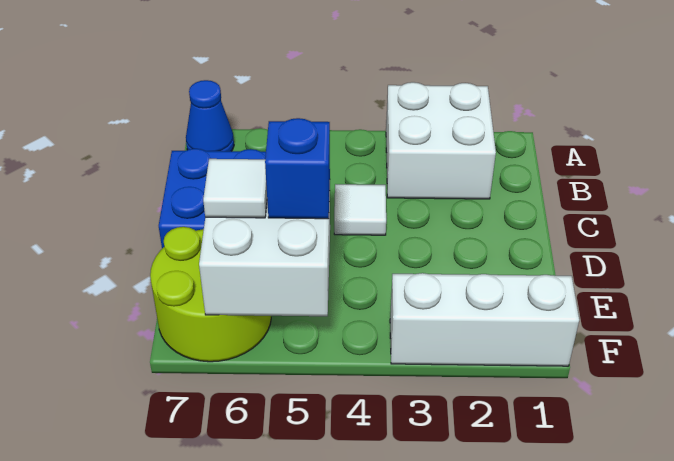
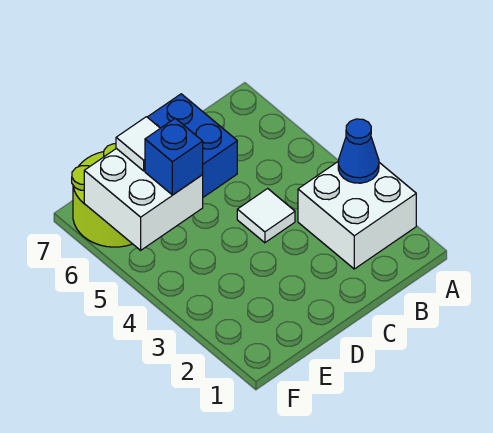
blue cone A7 level 1 -> blue cone A3 level 2
white brick F1:F3 level 1 -> none

